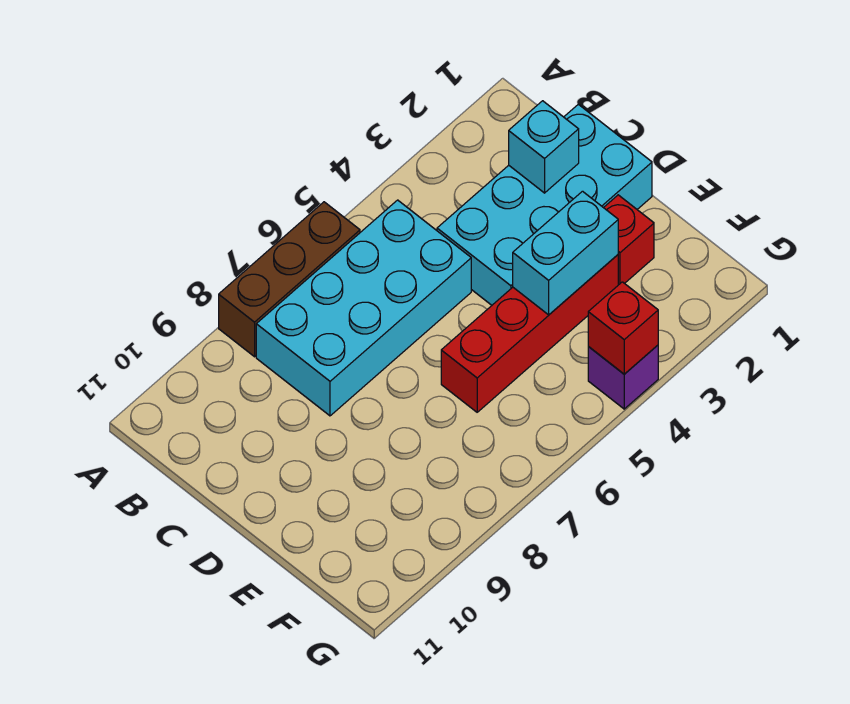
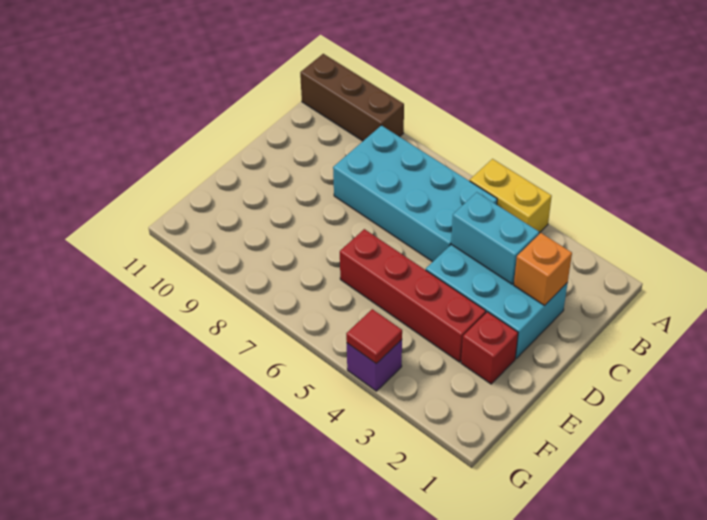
none -> yellow brick A4:A5 level 1
brown brick A6:A8 level 1 -> brown brick A9:A11 level 1
cyan brick C1:D4 level 1 -> cyan brick C2:D4 level 1
cyan brick C2 level 2 -> orange brick C2 level 2
cyan brick E3:E4 level 2 -> cyan brick C3:C4 level 2
red brick G4 level 2 -> red tile G4 level 2

